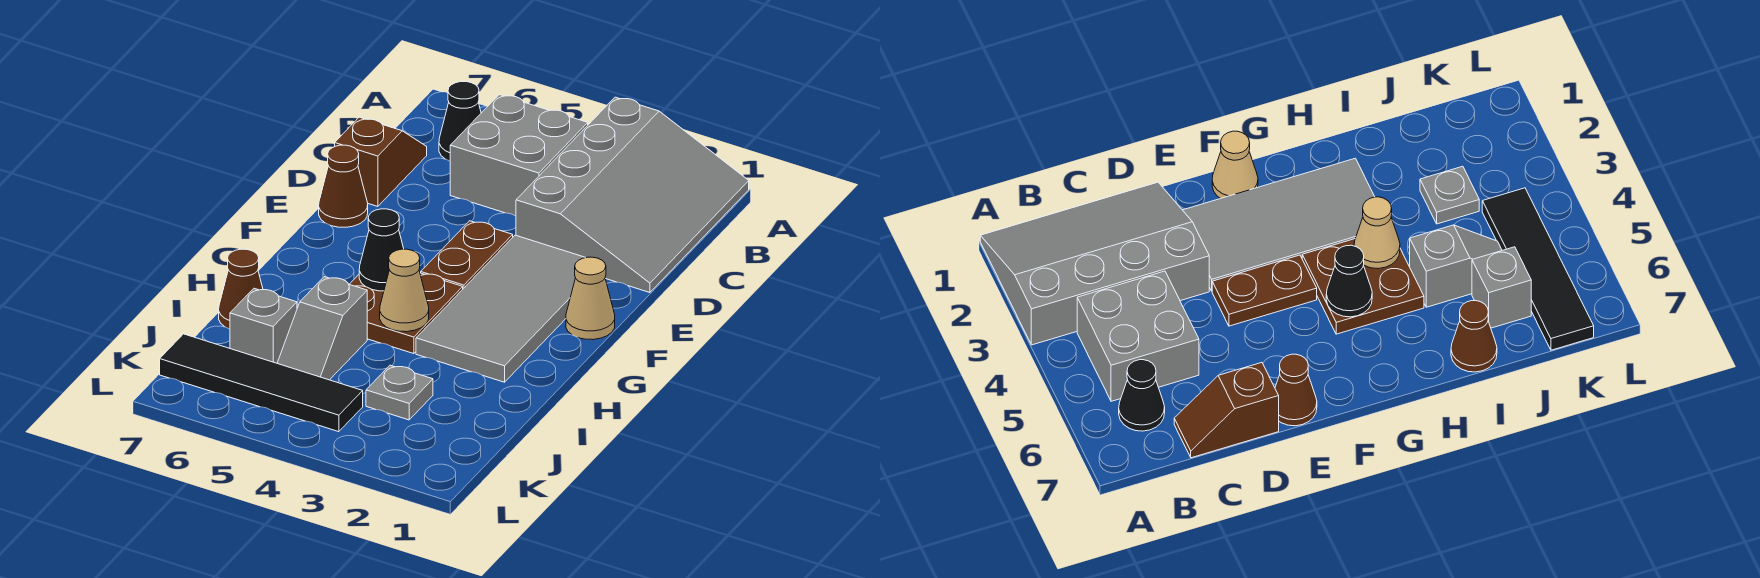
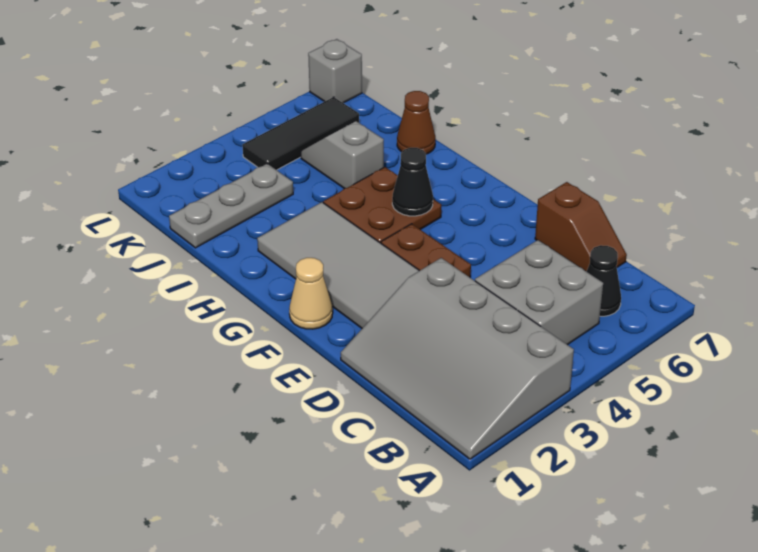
brown cone E7 level 1 -> none
tan cone H4 level 2 -> none
grey plate J3 level 1 -> grey plate J1:J3 level 1
grey brick J6 level 1 -> grey brick L7 level 1
black tile K4:K7 level 1 -> black tile K4:K6 level 1

